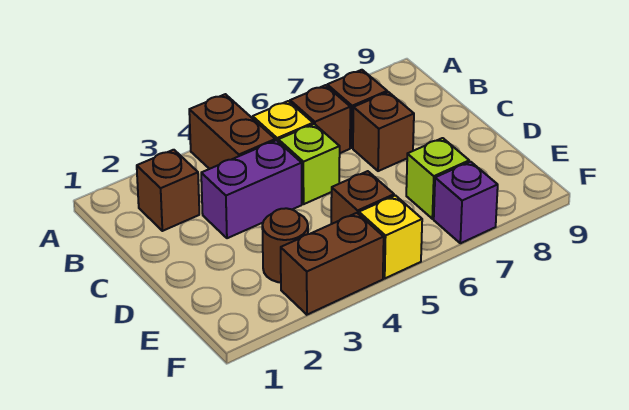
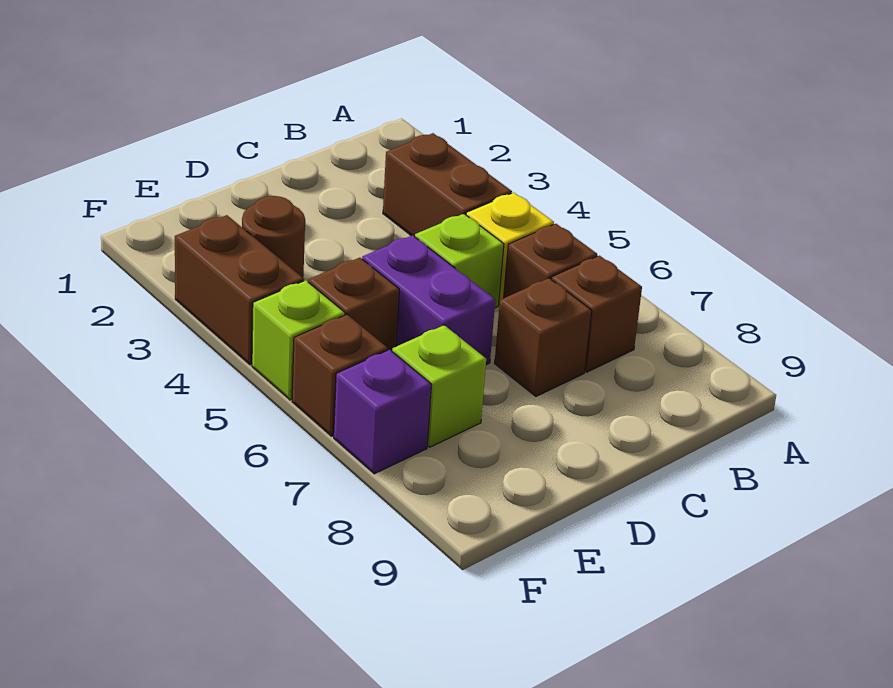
brown brick A4:B4 level 1 -> brown brick B3:B4 level 1
brown brick B2 level 1 -> brown brick F6 level 1
purple brick C3:C4 level 1 -> purple brick D5:D6 level 1
yellow brick F5 level 1 -> lime brick F5 level 1

